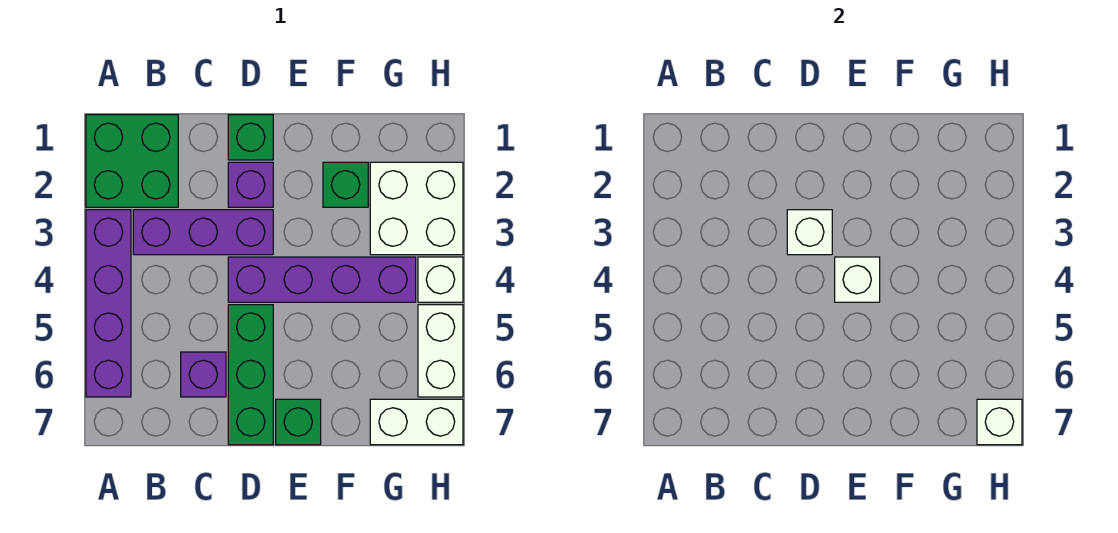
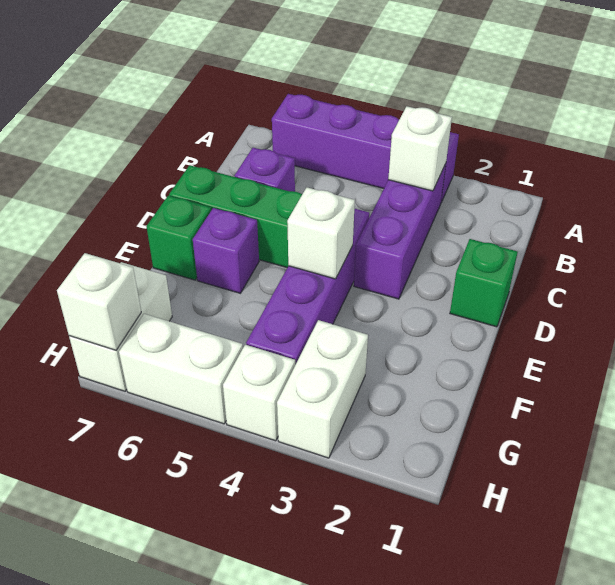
green brick A1:B2 level 1 -> none
purple brick D2 level 1 -> purple brick E6 level 1
white brick D3 level 2 -> white brick B3 level 2
green brick F2 level 1 -> none
white brick G2:H3 level 1 -> white brick G3:H3 level 1

